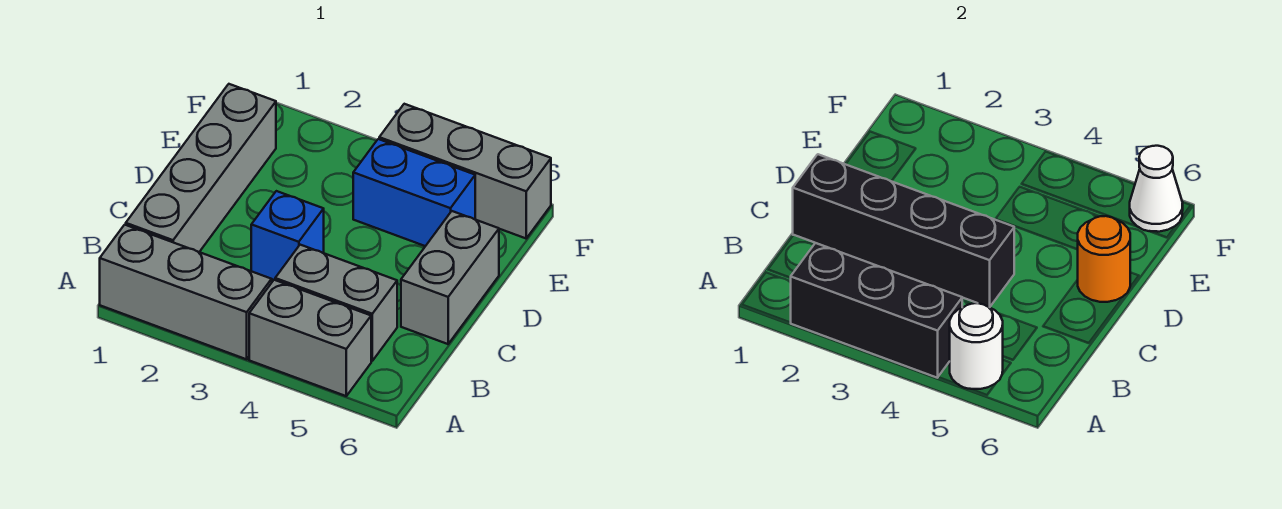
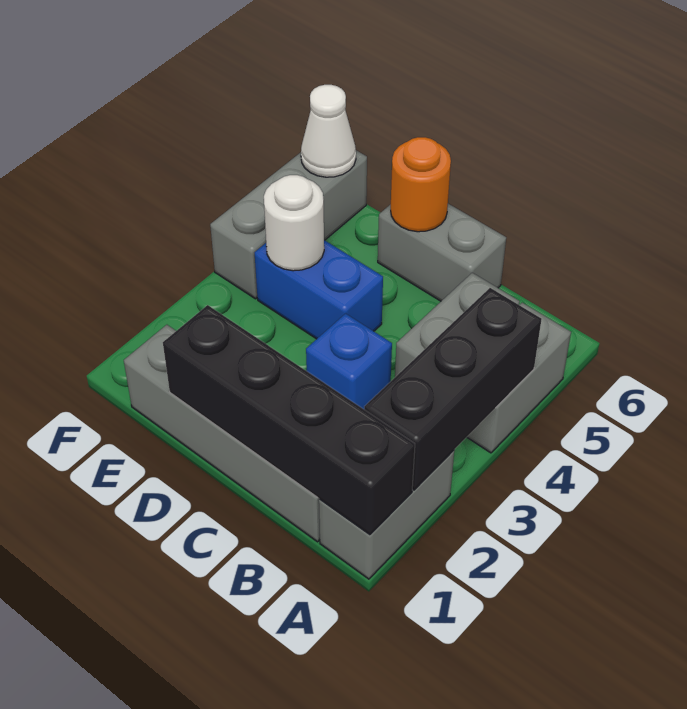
grey brick A1:A3 level 1 -> grey brick A1:A2 level 1
white round brick A5 level 2 -> white round brick E4 level 2
black brick C1:C4 level 2 -> black brick A1:D1 level 2
blue brick E4:E5 level 1 -> blue brick D4:E4 level 1

